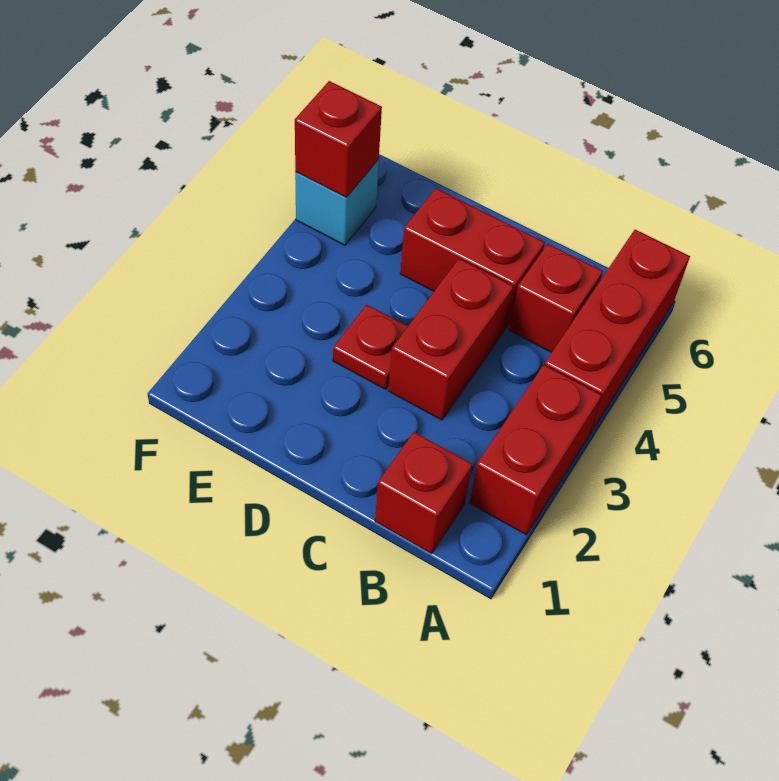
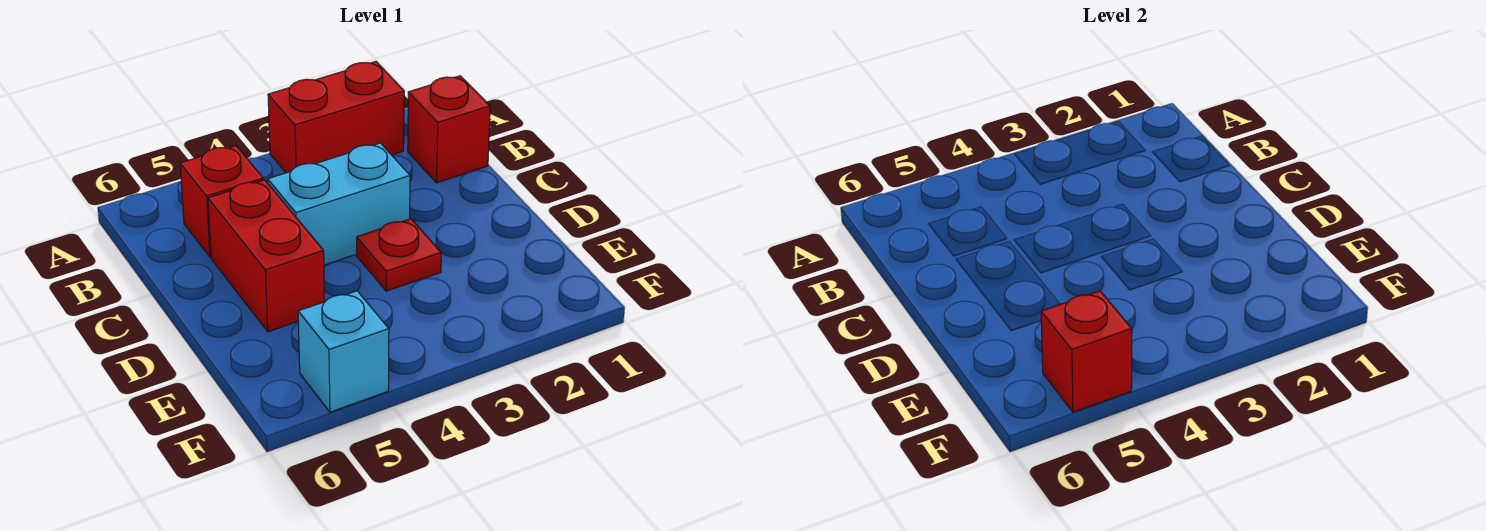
red brick A4:A6 level 1 -> none
red brick C3:C4 level 1 -> cyan brick C3:C4 level 1

